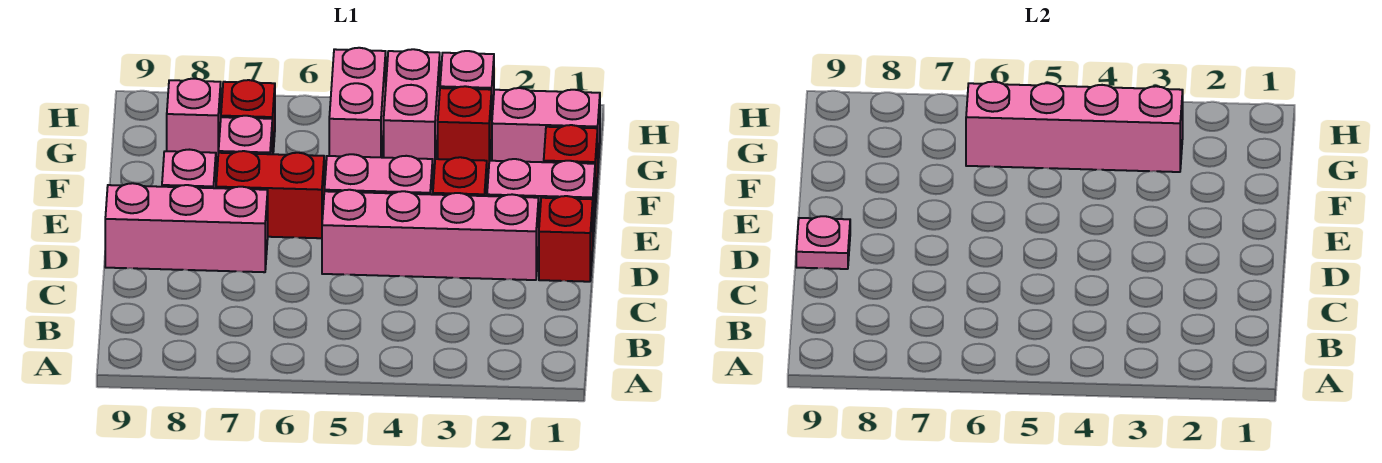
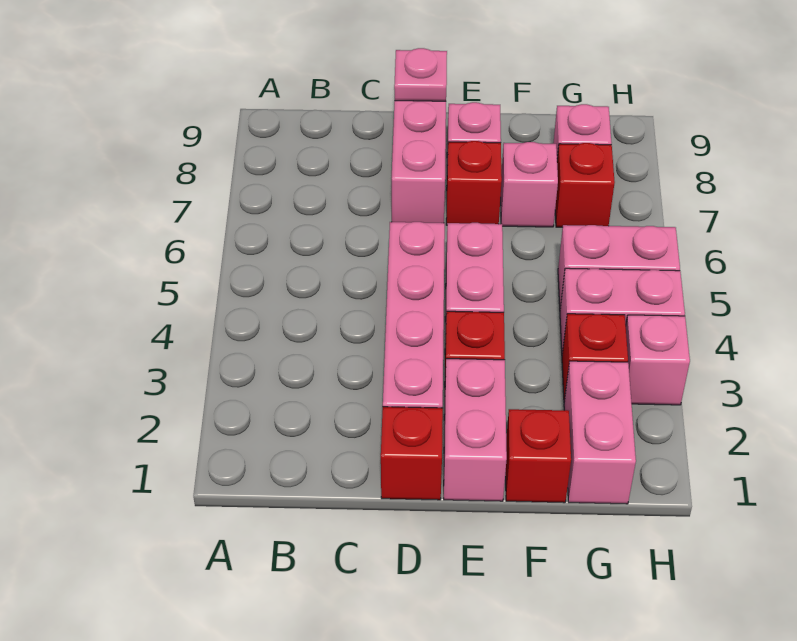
red brick E6:E7 level 1 -> red brick E7 level 1
pink brick G3:G6 level 2 -> none

